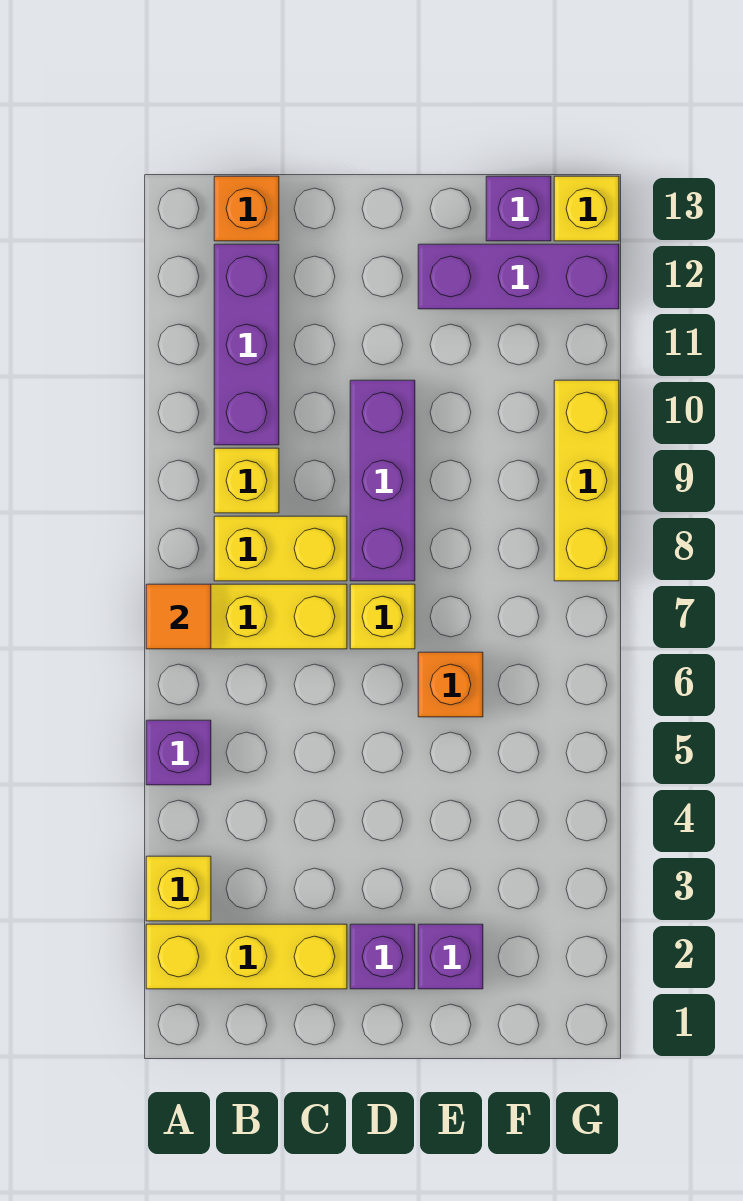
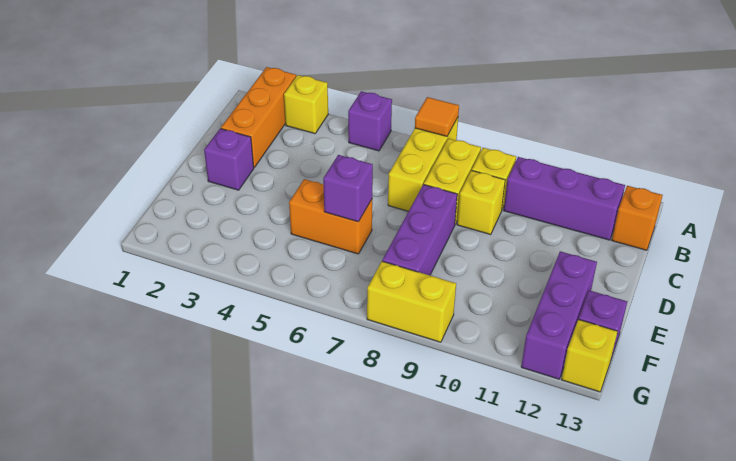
yellow brick A2:C2 level 1 -> orange brick A2:C2 level 1
yellow brick D7 level 1 -> yellow brick C9 level 1
purple brick D8:D10 level 1 -> purple brick D8:F8 level 1
purple brick E2 level 1 -> purple brick E6 level 2
orange brick E6 level 1 -> orange brick E5:E6 level 1
yellow brick G8:G10 level 1 -> yellow brick G8:G9 level 1

